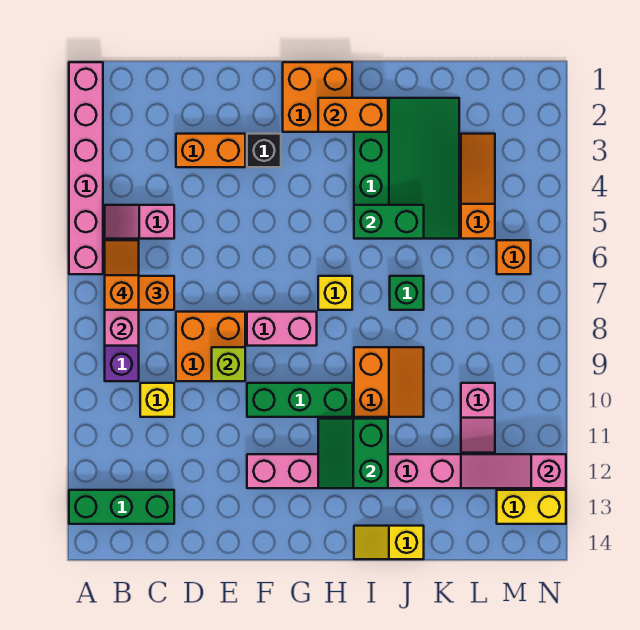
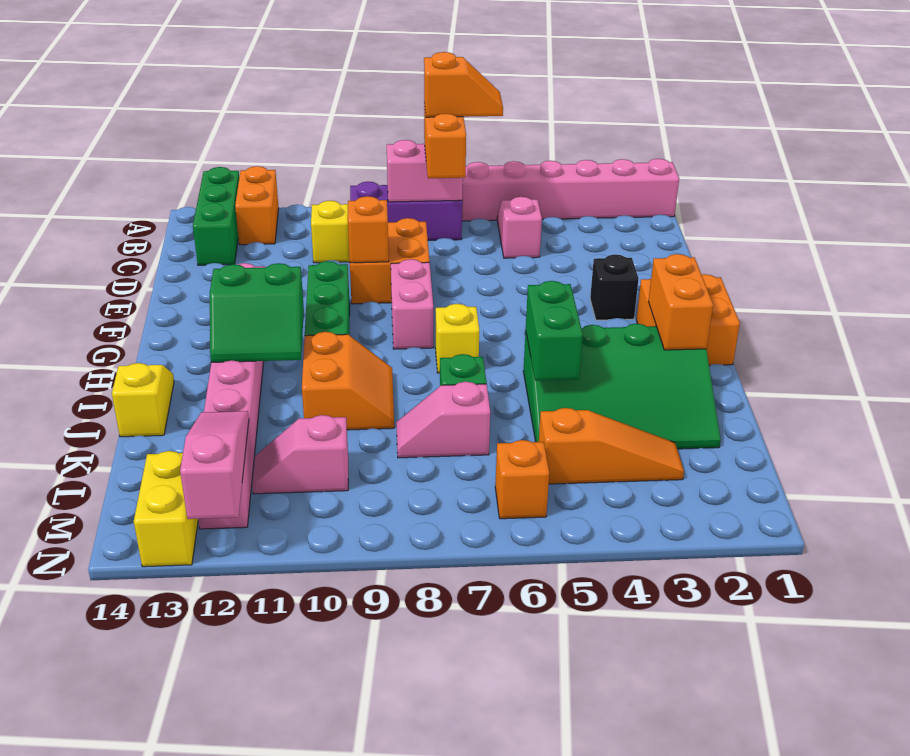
orange brick D3:E3 level 1 -> orange brick A12:B12 level 1
lime brick E9 level 2 -> orange brick E9 level 2
green slope H11:I12 level 2 top I -> green slope H11:I12 level 2 top H
orange slope I9:J10 level 1 top I -> orange slope I9:J10 level 1 top 10
none -> pink slope K7:K8 level 1 top 7

